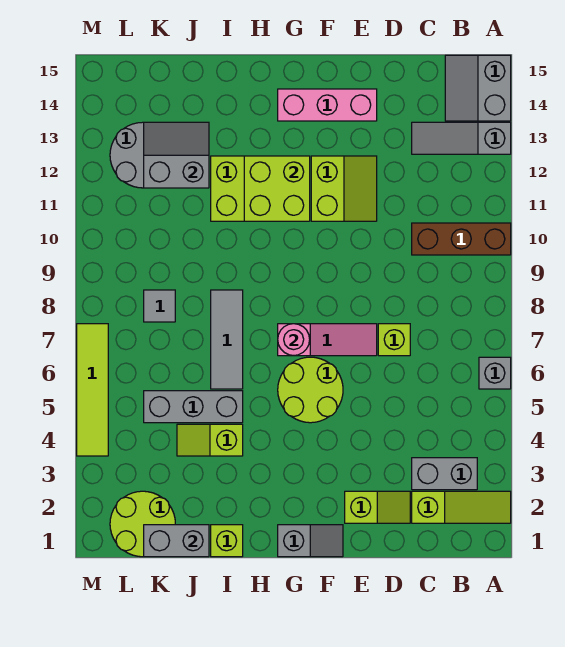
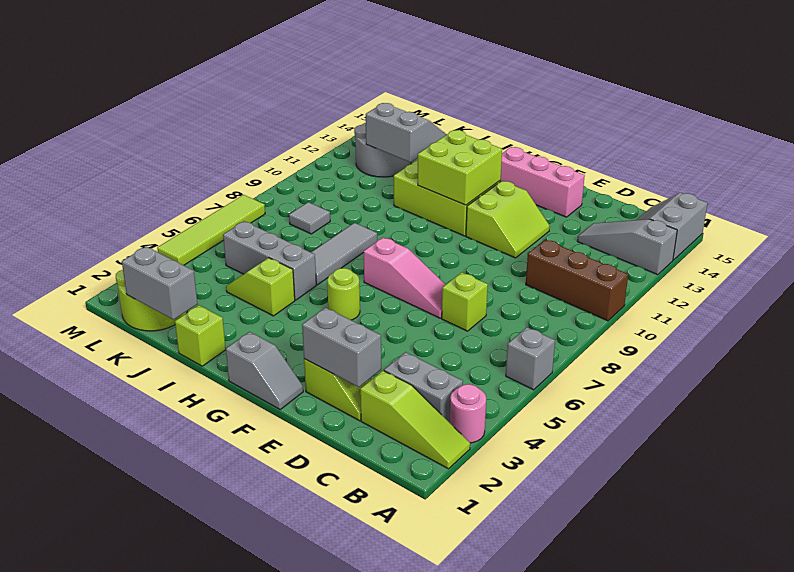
none -> grey brick D2:E2 level 2
lime round brick F5:G6 level 1 -> lime round brick G5 level 1
pink round brick G7 level 2 -> pink round brick A3 level 1

